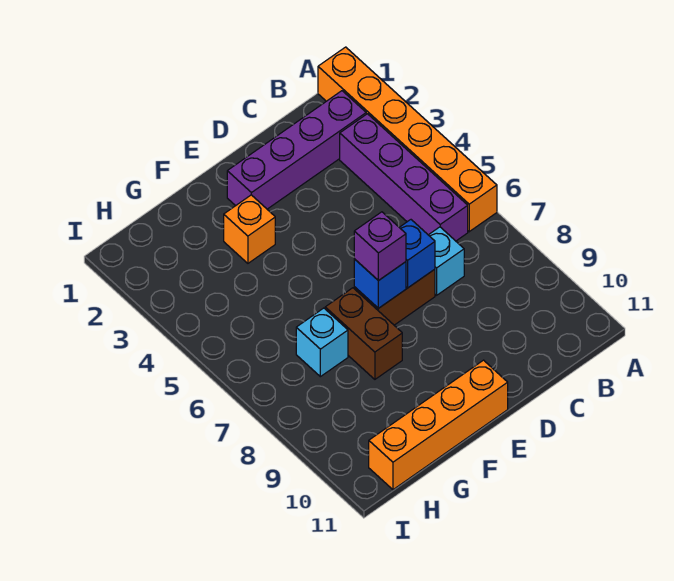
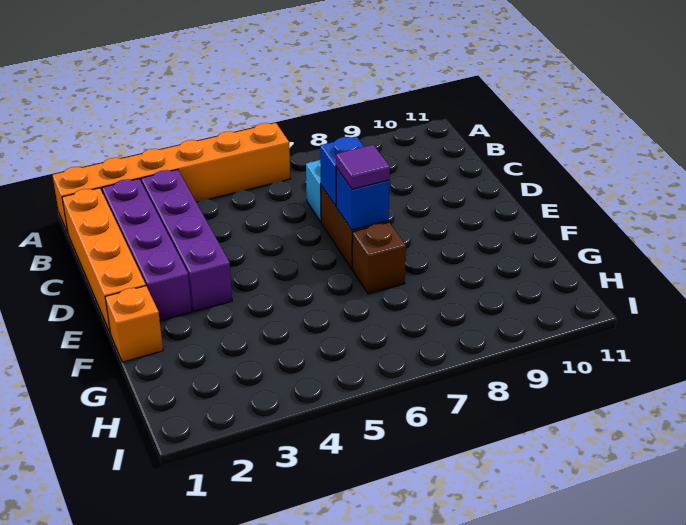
purple brick B3:B6 level 1 -> purple brick B3:E3 level 1
purple brick E7 level 3 -> purple tile E7 level 3
orange brick E11:H11 level 1 -> orange brick B1:E1 level 1
orange brick F3 level 1 -> orange brick F1 level 1
brown brick F7:F8 level 1 -> brown brick F7 level 1
cyan brick G7 level 1 -> none

